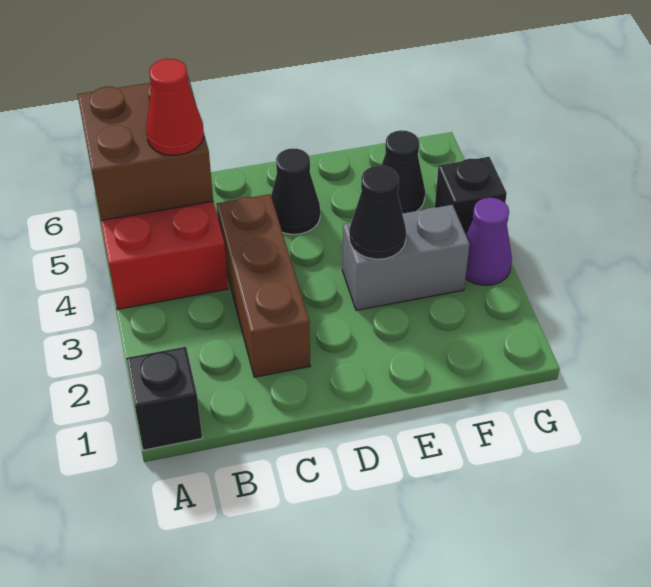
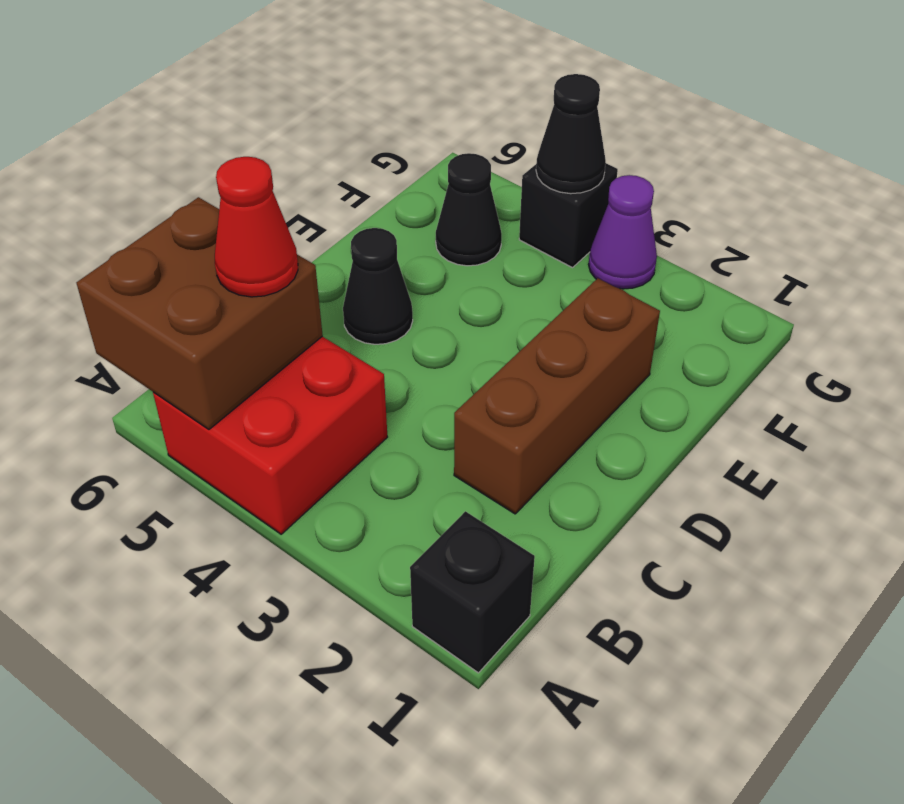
brown brick C2:C4 level 1 -> brown brick C2:E2 level 1
grey brick E3:F3 level 1 -> none
black cone E3 level 2 -> black cone G4 level 2

